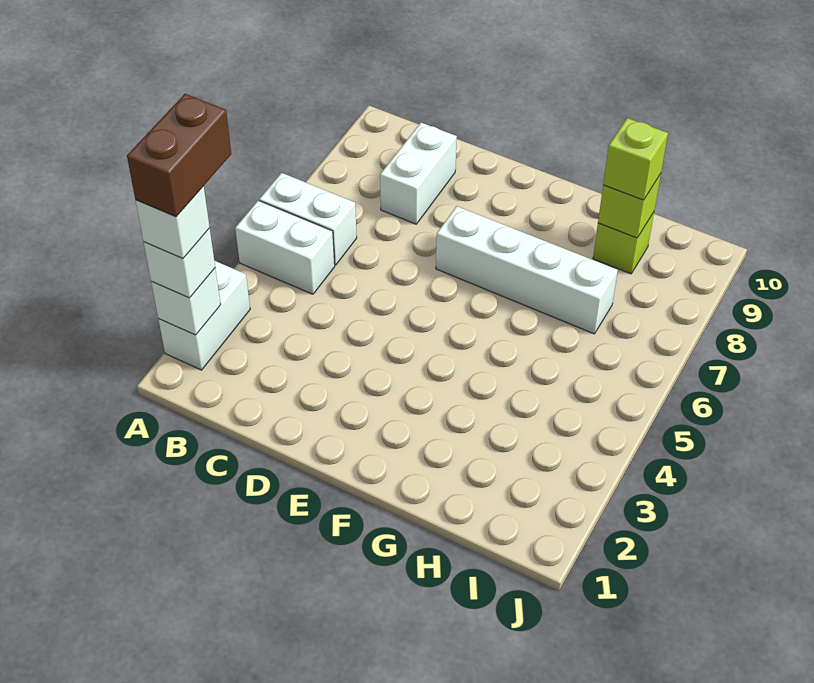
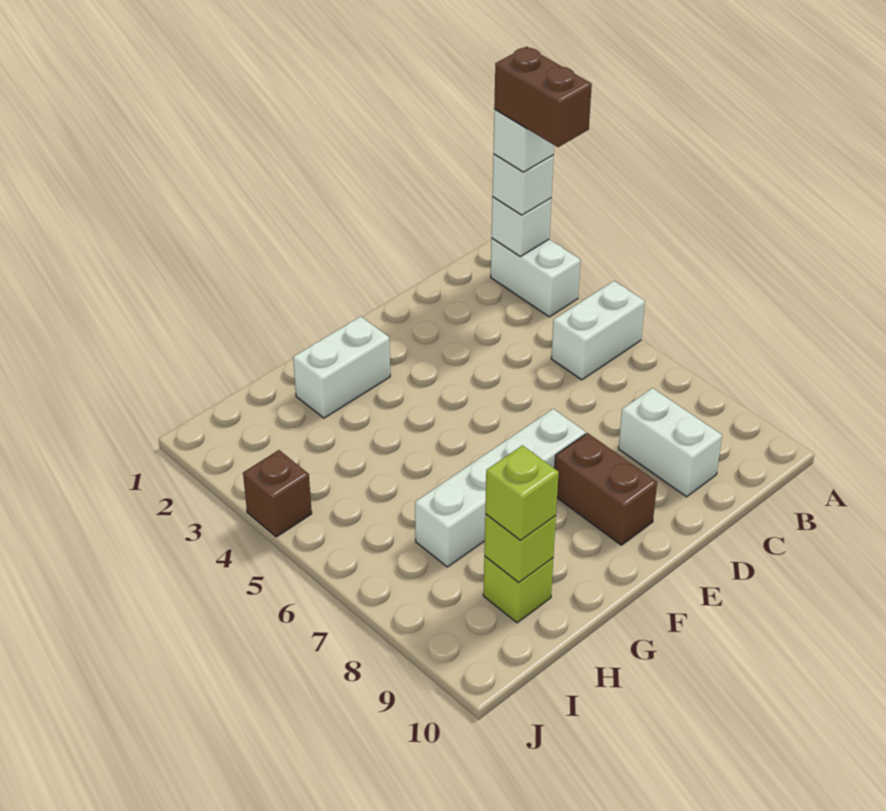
white brick A6:B6 level 1 -> white brick F2:G2 level 1
none -> brown brick E8:E9 level 1
none -> brown brick J4 level 1

